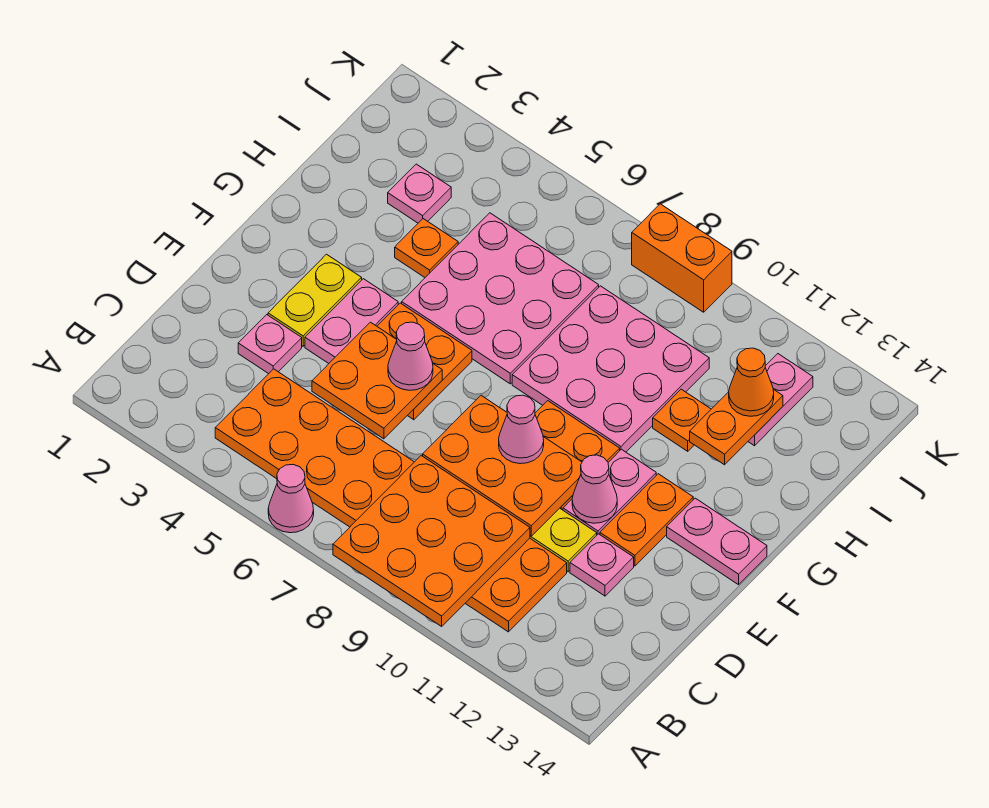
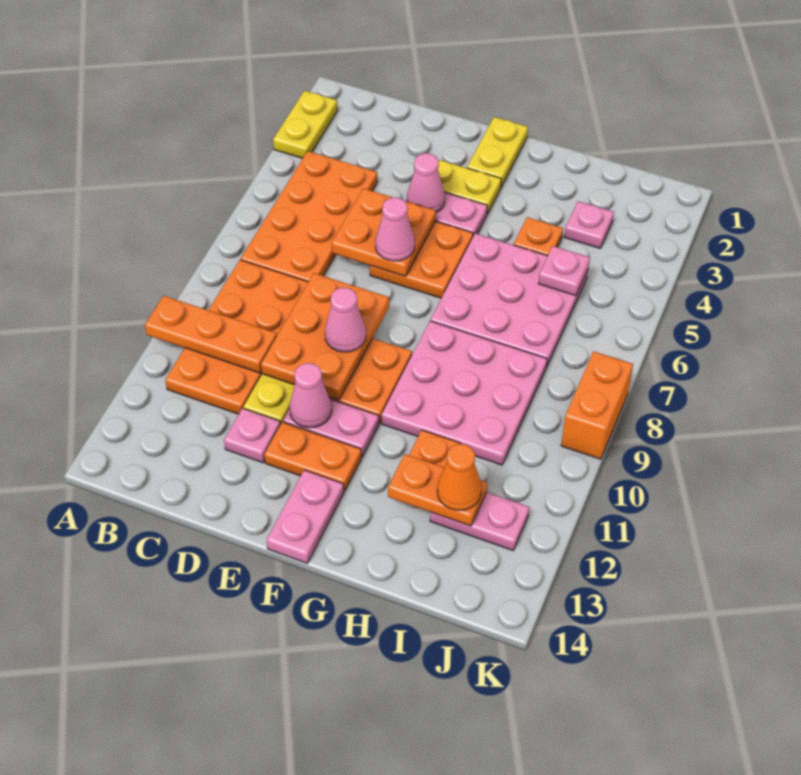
none -> yellow plate A2:A3 level 1
pink cone A6 level 1 -> pink cone E4 level 2
orange plate A8:C10 level 2 -> orange plate A10:C10 level 2
pink plate D3 level 1 -> pink plate I5 level 2
none -> yellow plate F1:F2 level 1

